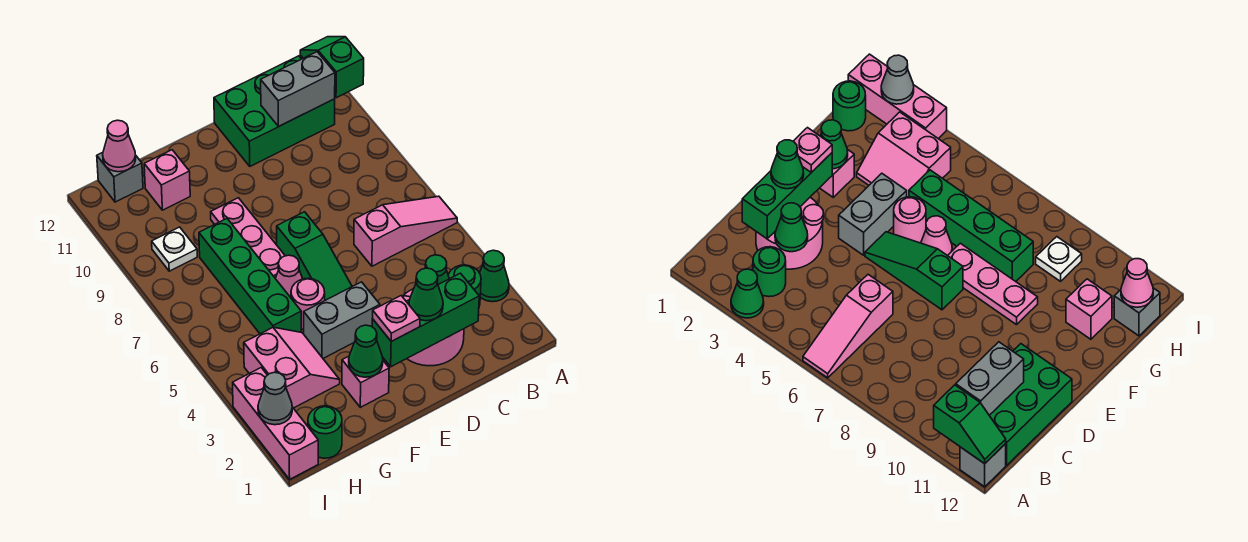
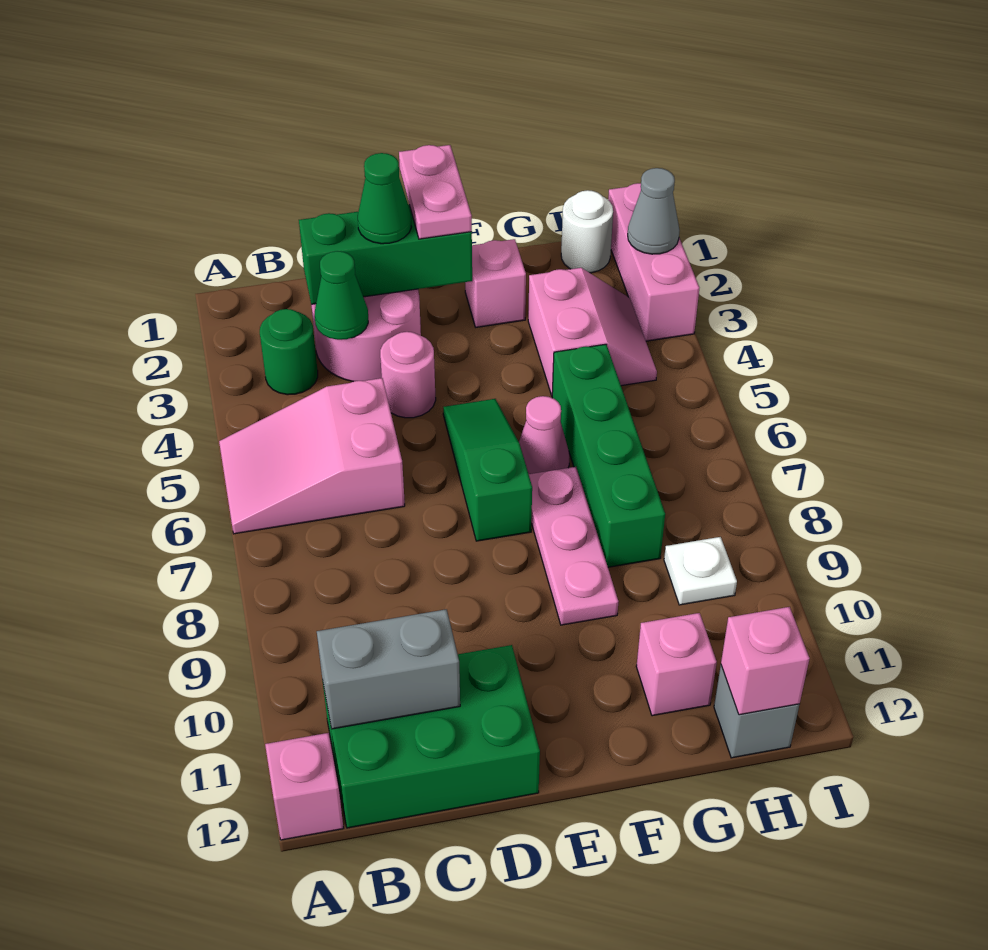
green cone A3 level 1 -> none
pink slope A6:C6 level 1 top C -> pink slope A5:C6 level 1 top C
green slope A11:A12 level 2 top 11 -> none
grey brick A12 level 1 -> pink brick A12 level 1
pink plate E2 level 3 -> pink plate E1:E2 level 3
grey brick E4:F4 level 1 -> none
green cone F2 level 2 -> none
pink round brick F5 level 1 -> pink round brick D4 level 1
pink slope G3:H4 level 1 top H -> pink slope G3:H4 level 1 top G
green round brick H1 level 1 -> white round brick H1 level 1
pink cone H12 level 2 -> pink brick H12 level 2

